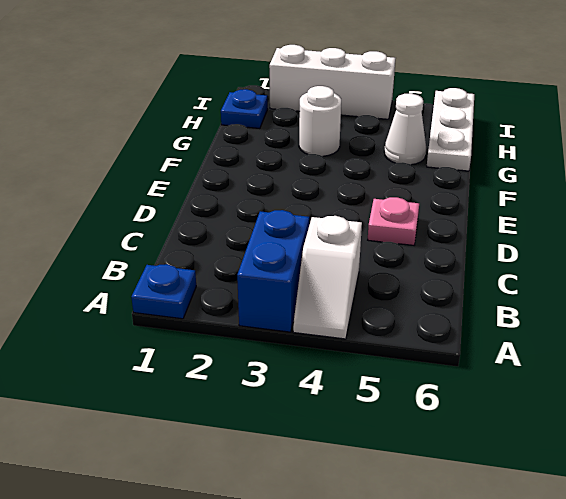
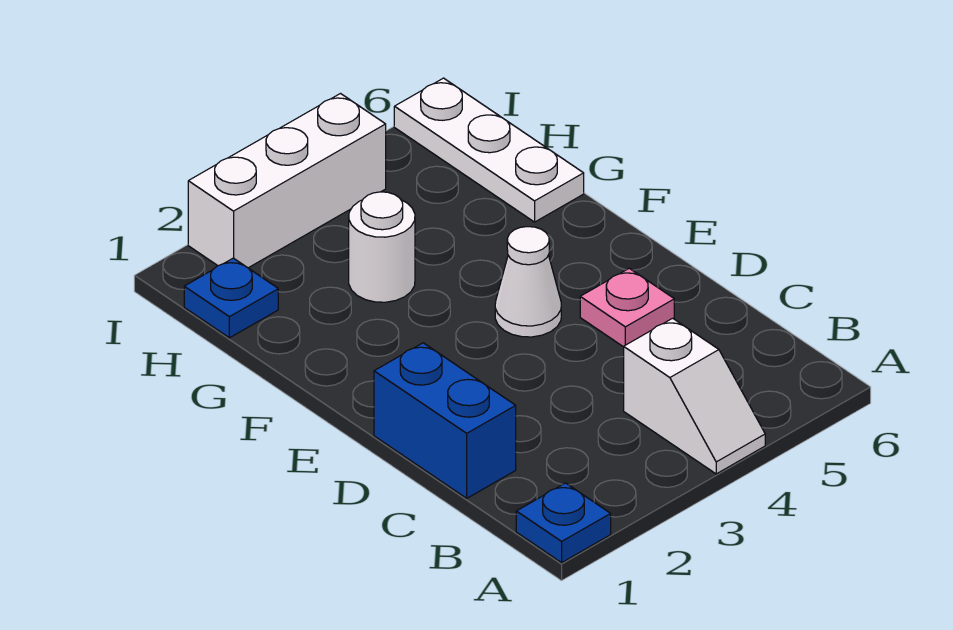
blue brick A3:B3 level 1 -> blue brick C1:D1 level 1
white cone G5 level 1 -> white cone E4 level 1

